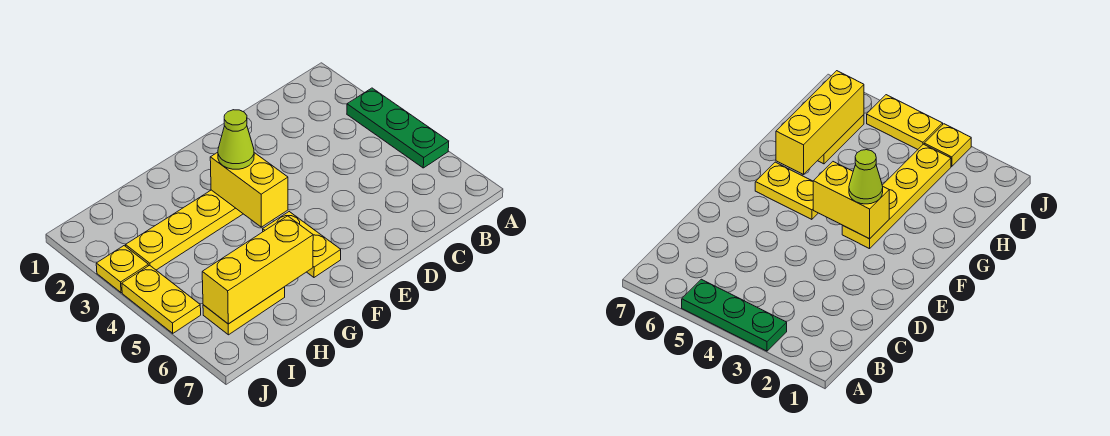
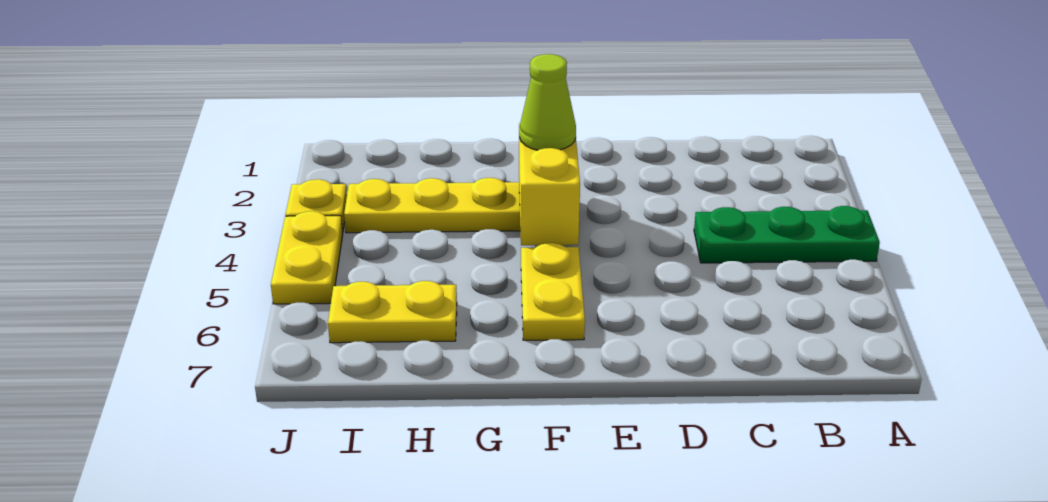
green plate A3:A5 level 1 -> green plate A4:C4 level 1
yellow brick G6:I6 level 2 -> none

